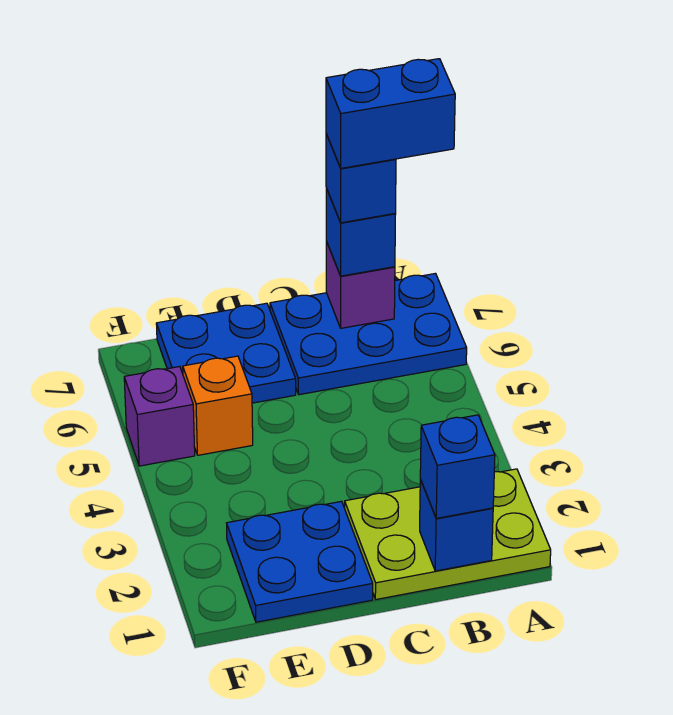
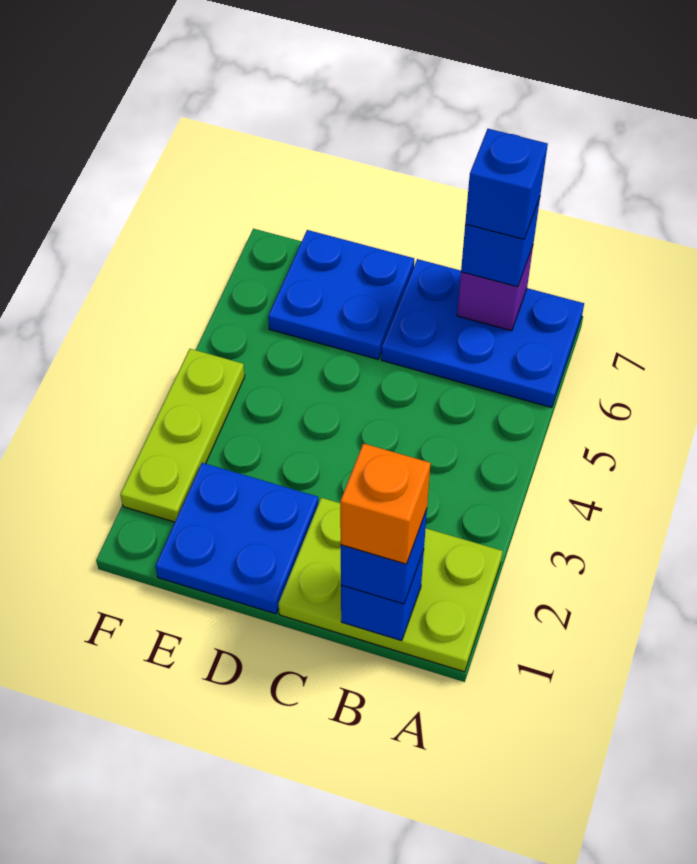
blue brick A7:B7 level 5 -> none
orange brick E5 level 1 -> orange brick B1 level 4
none -> lime plate F2:F4 level 1
purple brick F5 level 1 -> none

